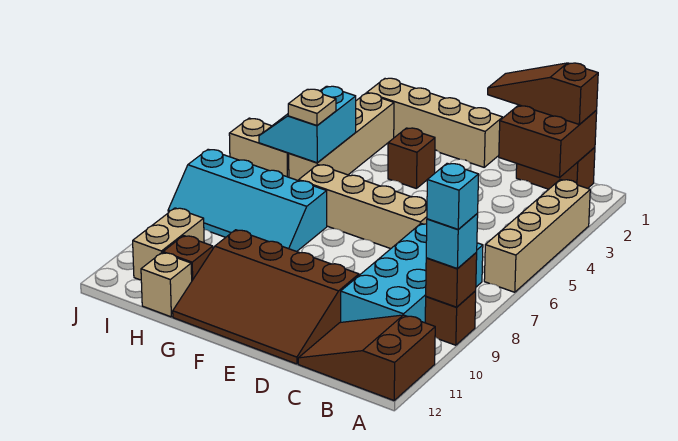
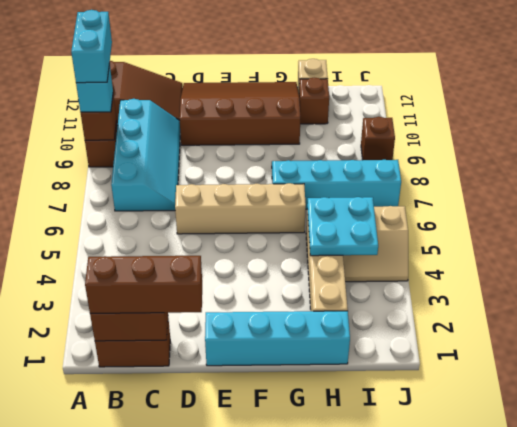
tan brick A3:A6 level 1 -> none
cyan brick A9 level 4 -> cyan brick A9:A10 level 4
brown slope B1:D1 level 3 top B -> brown brick B1:D1 level 3
cyan brick B7:C10 level 1 -> cyan slope B7:C10 level 1 top B
tan brick E1:H1 level 1 -> cyan brick E1:H1 level 1
brown brick F3 level 1 -> brown brick J9 level 1
cyan slope H4:I5 level 2 top H -> cyan plate H4:I5 level 2
tan plate H5 level 3 -> none
tan brick I10:I11 level 1 -> none

